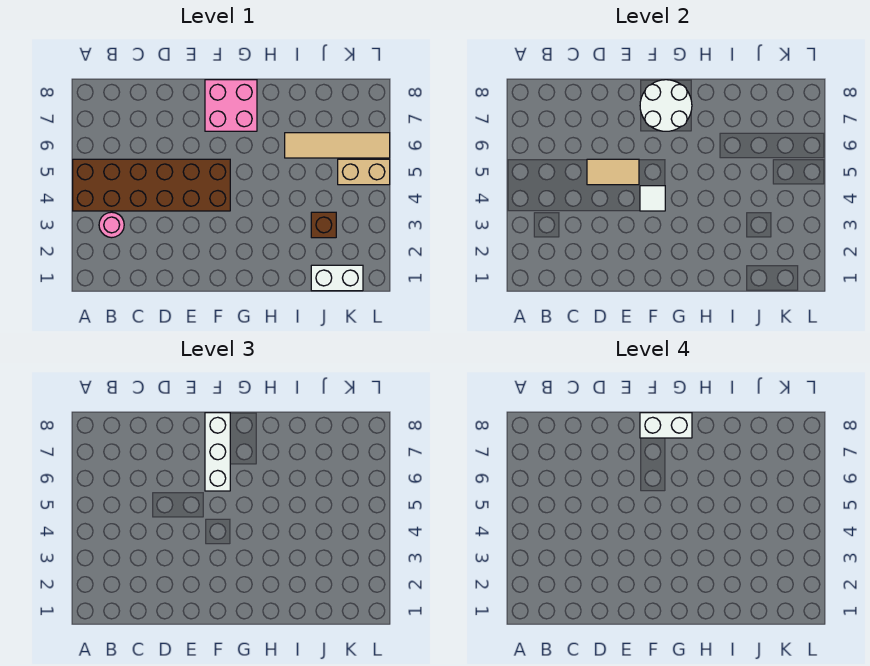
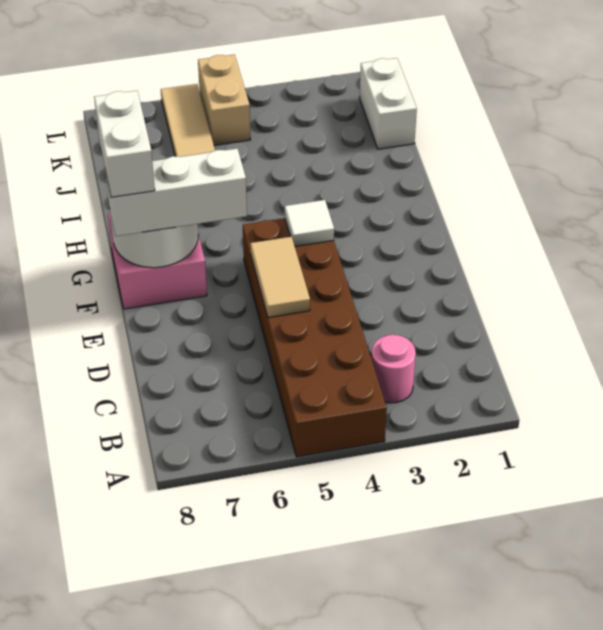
brown brick J3 level 1 -> none

